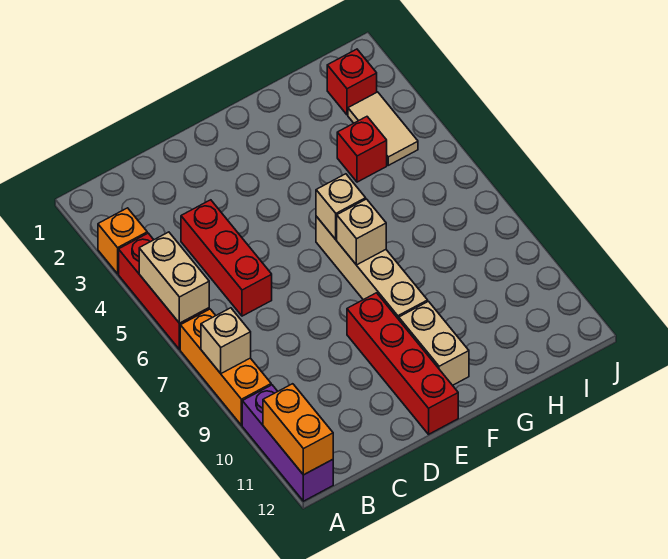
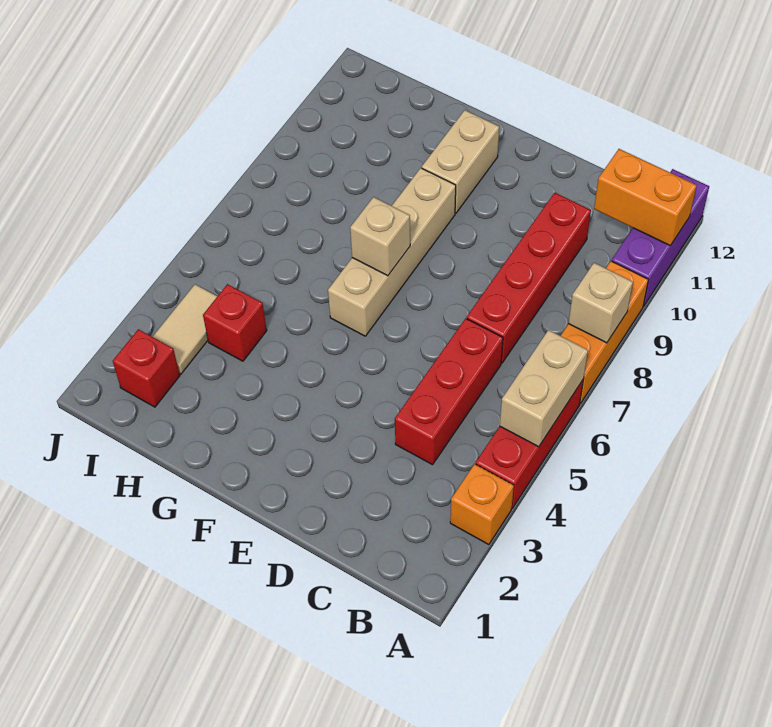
orange brick A11:A12 level 2 -> orange brick A11:B11 level 2
red brick E9:E12 level 1 -> red brick C7:C10 level 1
tan brick F6 level 2 -> none

